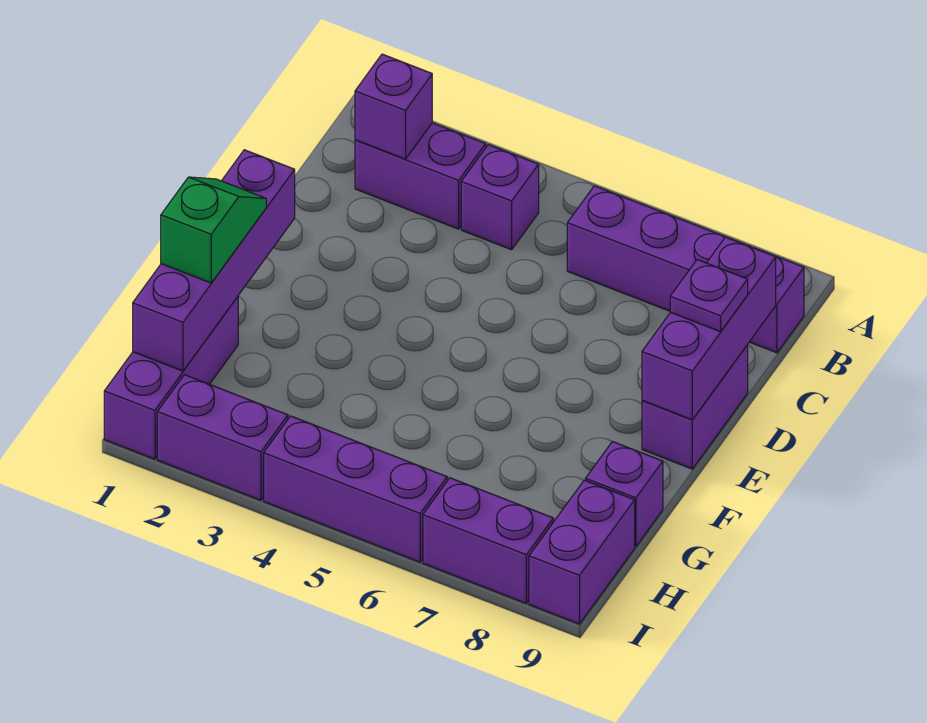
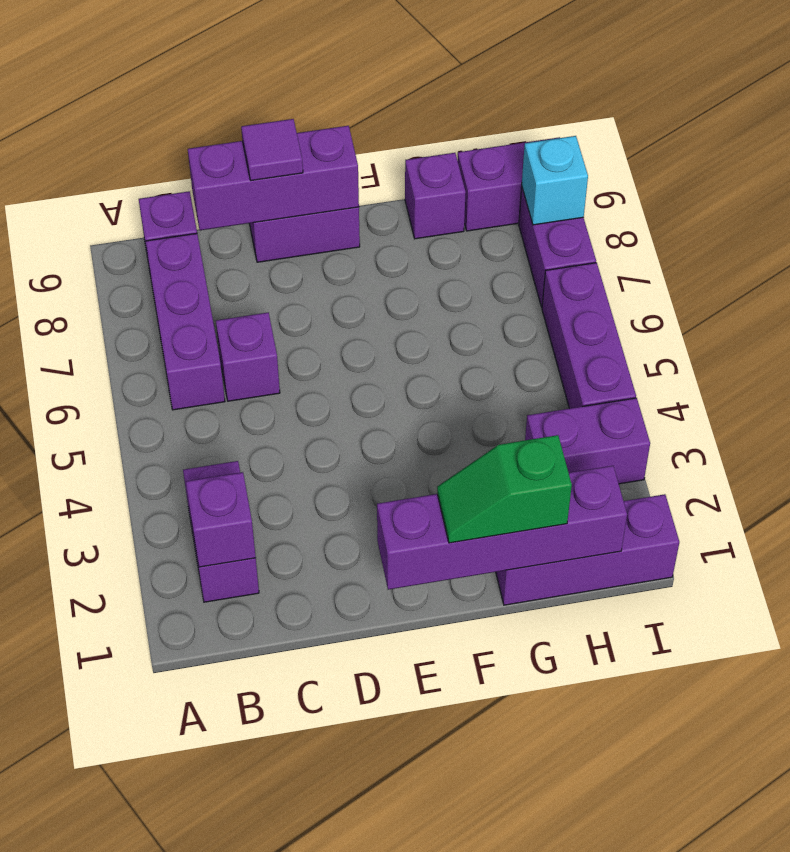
purple brick B4 level 1 -> purple brick C6 level 1
purple plate D9 level 3 -> purple tile D9 level 3
purple brick I2:I3 level 1 -> purple brick H3:I3 level 1
none -> cyan brick I8 level 2

